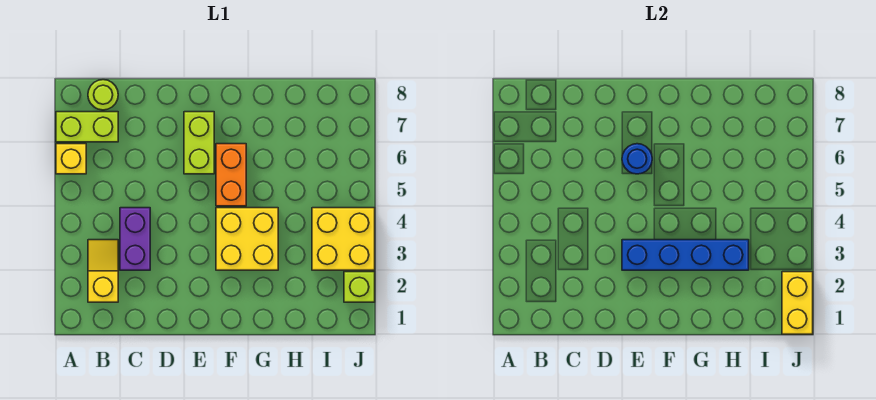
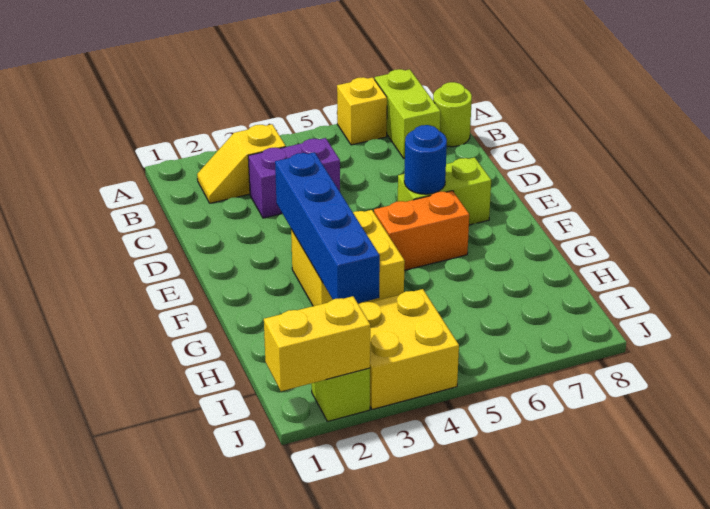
yellow slope B2:B3 level 1 top 2 -> yellow slope B2:B3 level 1 top 3

